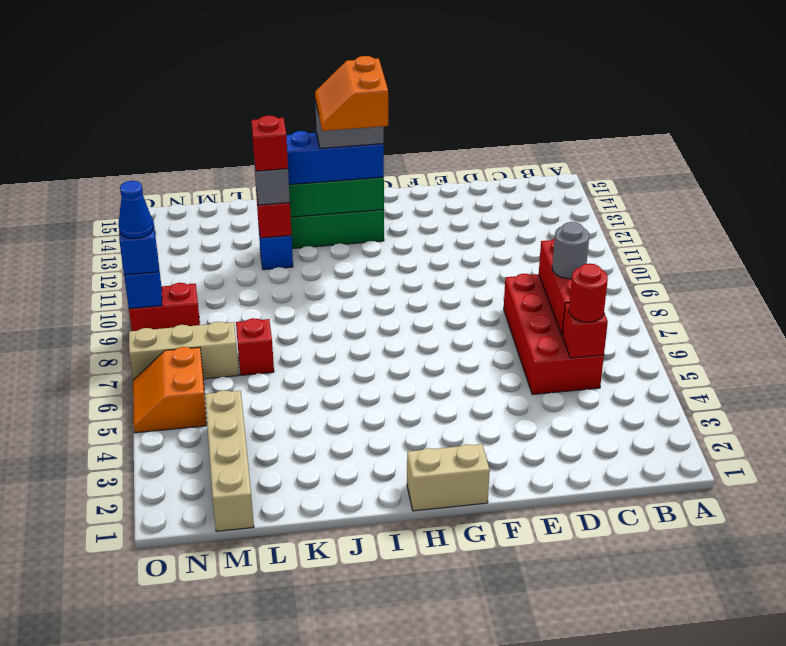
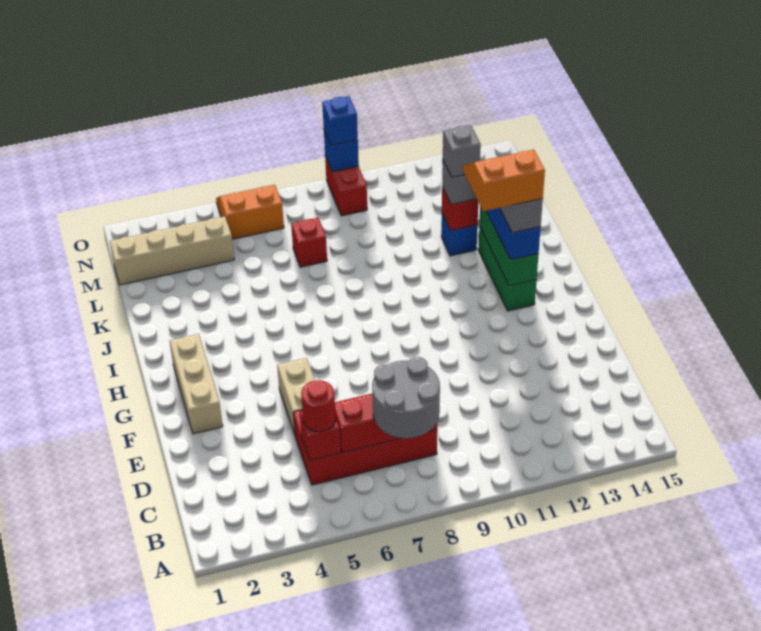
grey round brick C7 level 3 -> grey round brick B7:C8 level 3
tan brick G1:H1 level 1 -> tan brick E5:F5 level 1
red brick K12 level 4 -> grey brick K12 level 4
tan brick M7:O7 level 1 -> tan brick F2:H2 level 1
blue cone O9 level 4 -> none

